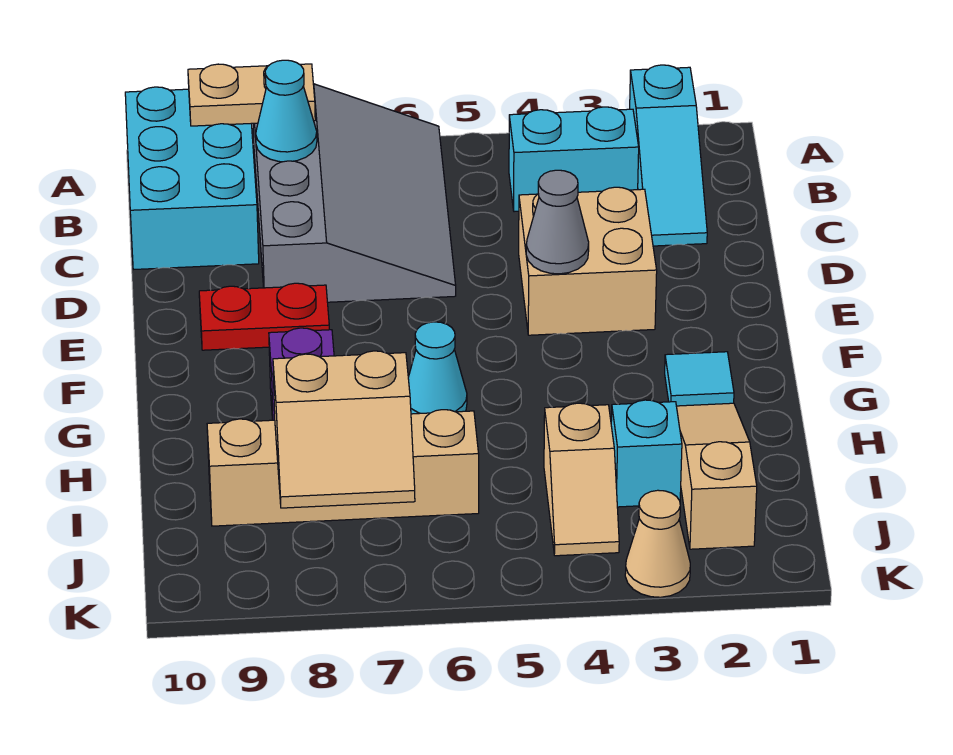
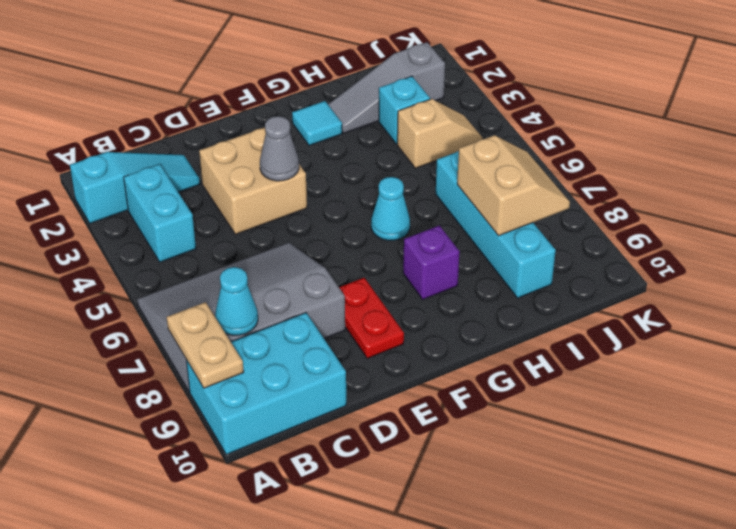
tan slope H2:J2 level 1 top J -> grey slope H2:J2 level 1 top J
tan brick I6:I9 level 1 -> cyan brick I6:I9 level 1
tan cone K3 level 1 -> none

